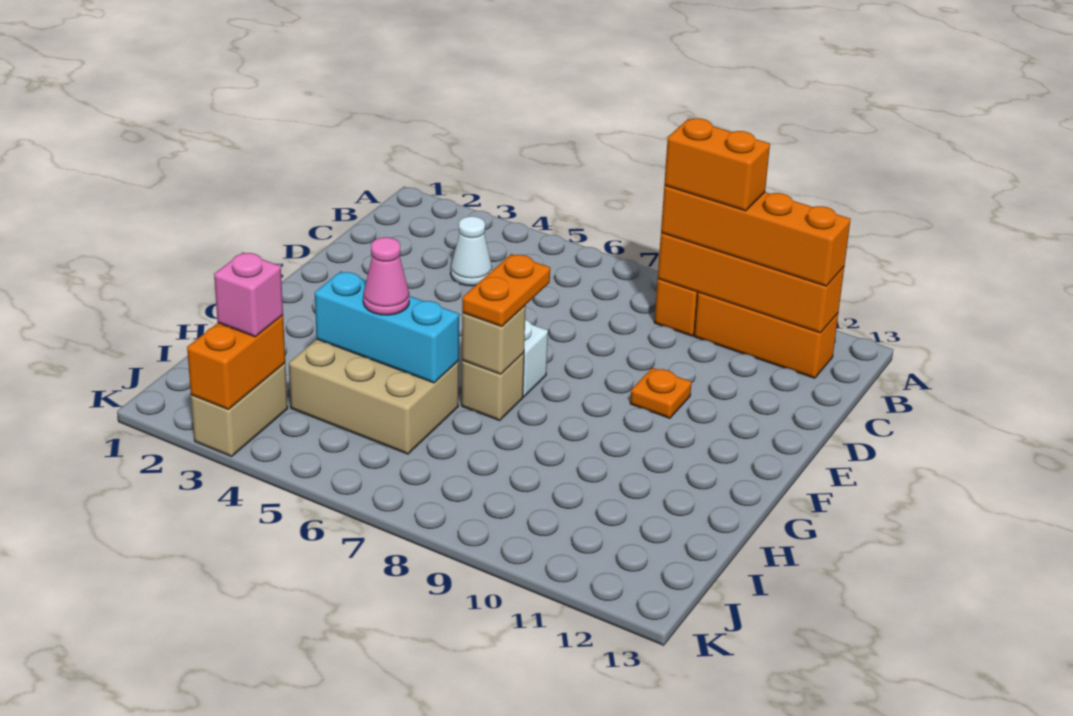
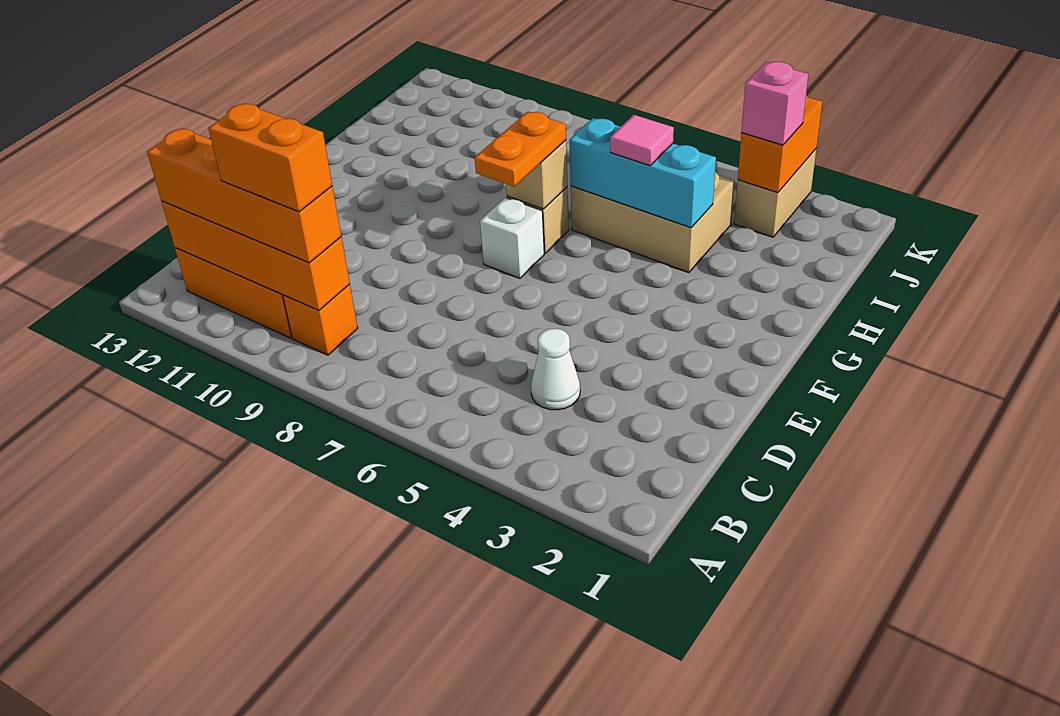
orange plate E10 level 1 -> none
pink cone H5 level 3 -> pink tile H5 level 3

